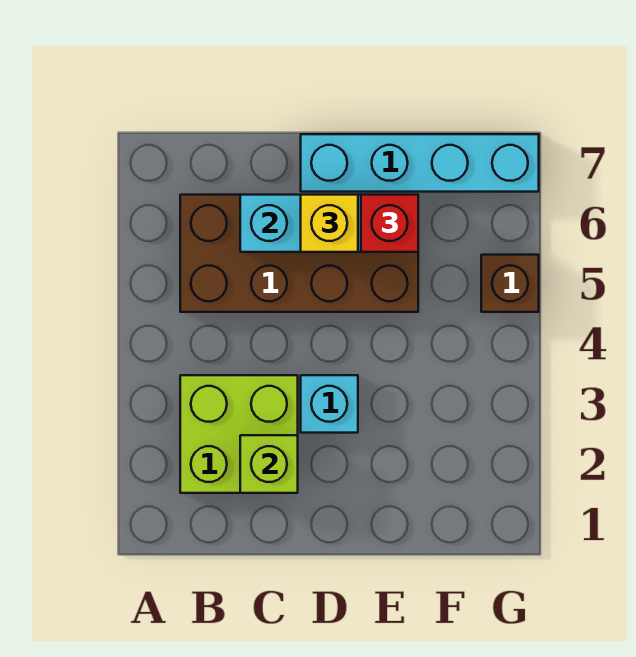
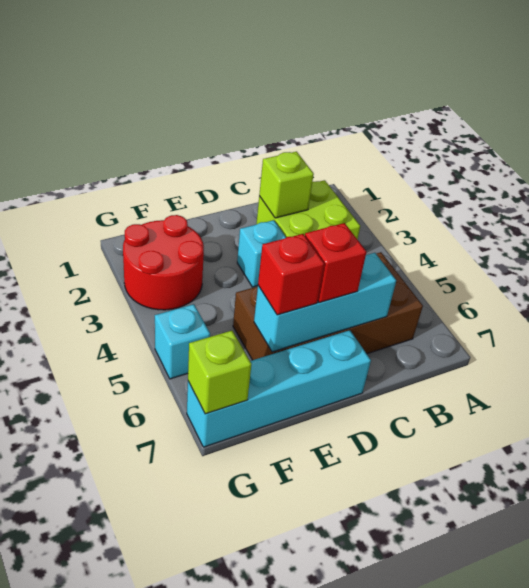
yellow brick D6 level 3 -> red brick D6 level 3
none -> red round brick F2:G3 level 1
brown brick G5 level 1 -> cyan brick G5 level 1
none -> lime brick G7 level 2

